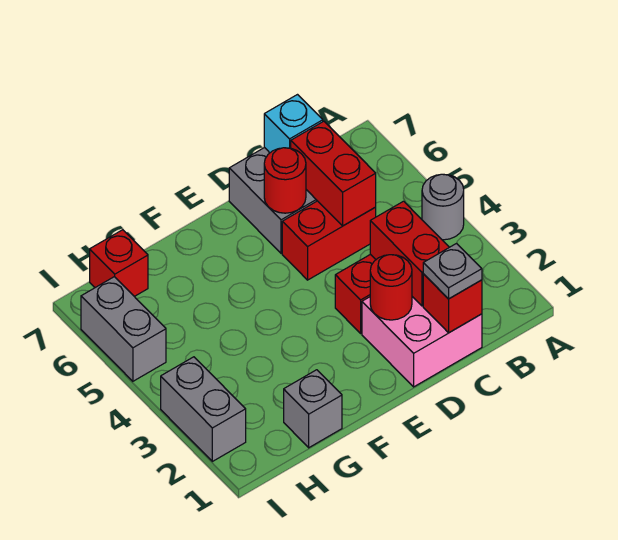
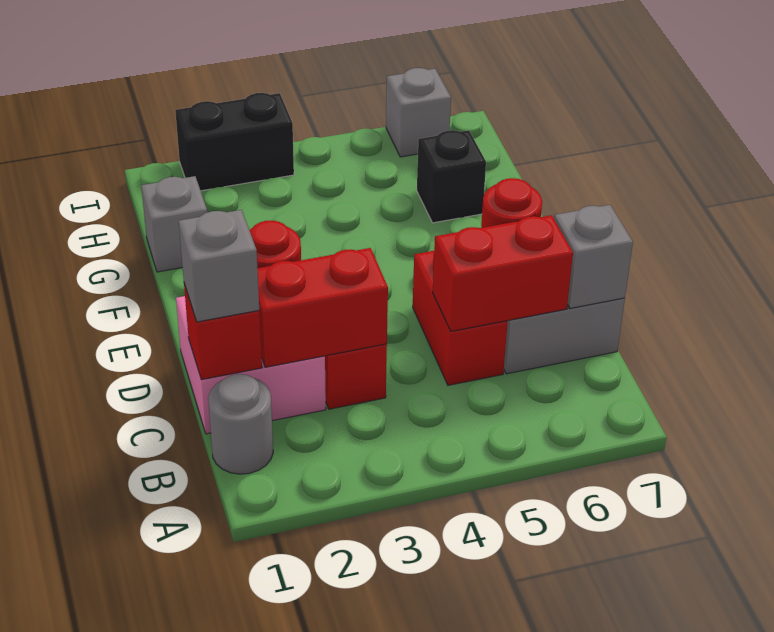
grey round brick A4 level 1 -> grey round brick B1 level 1
grey plate C1 level 3 -> grey brick C1 level 3
cyan brick C7 level 2 -> grey brick C7 level 2
none -> black brick G6 level 1
red brick H7 level 1 -> none
grey brick I2:I3 level 1 -> black brick I2:I3 level 1
grey brick I5:I6 level 1 -> grey brick I6 level 1

